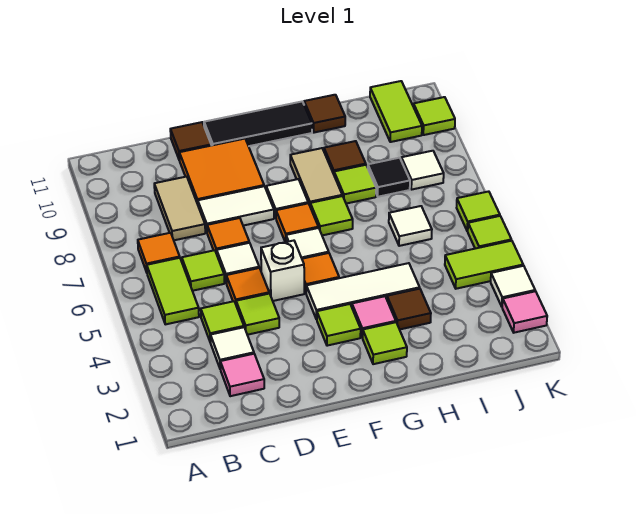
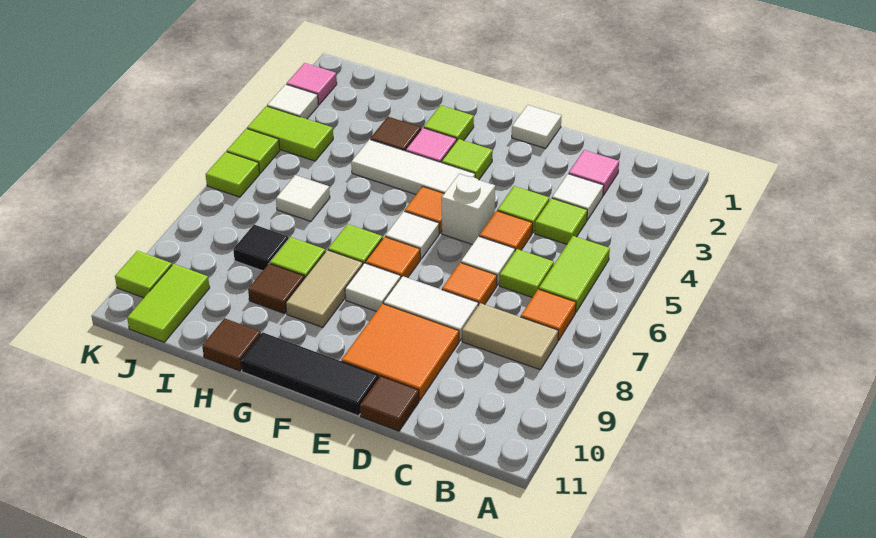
tan tile C8:C9 level 1 -> tan tile B8:C8 level 1
white tile J8 level 1 -> white tile E1 level 1

